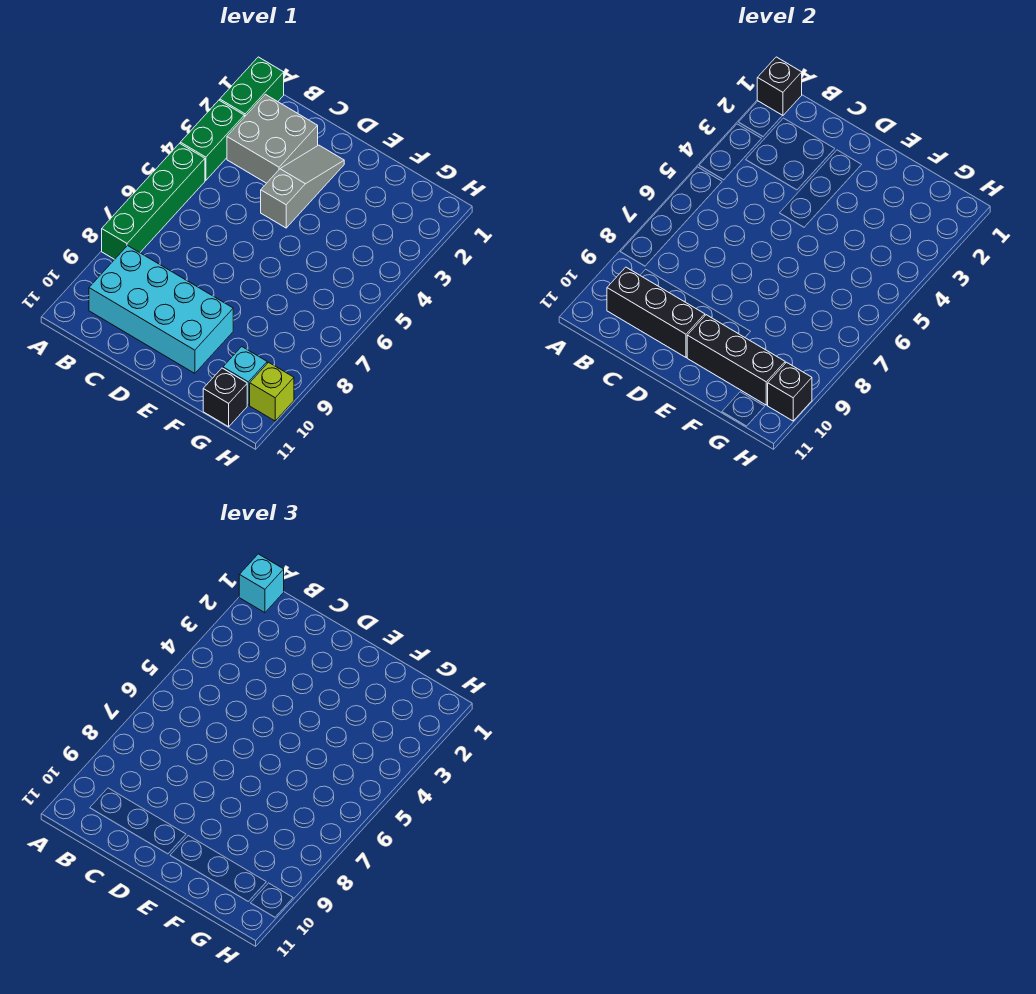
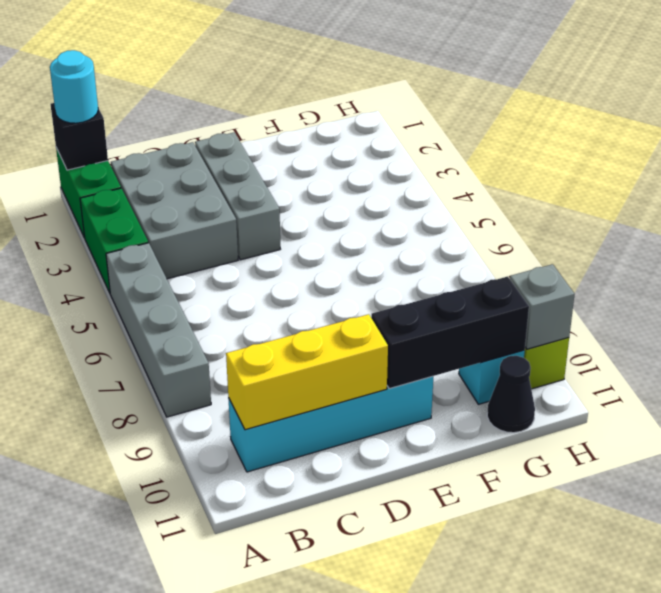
cyan brick A1 level 3 -> cyan round brick A1 level 3
green brick A5:A8 level 1 -> grey brick A5:A8 level 1
grey brick B2:C3 level 1 -> grey brick B2:C4 level 1
cyan brick B9:E10 level 1 -> cyan brick B10:E10 level 1
black brick B10:D10 level 2 -> yellow brick B10:D10 level 2
grey slope D2:D4 level 1 top 4 -> grey brick D2:D4 level 1
black brick G11 level 1 -> black cone G11 level 1
black brick H10 level 2 -> grey brick H10 level 2

